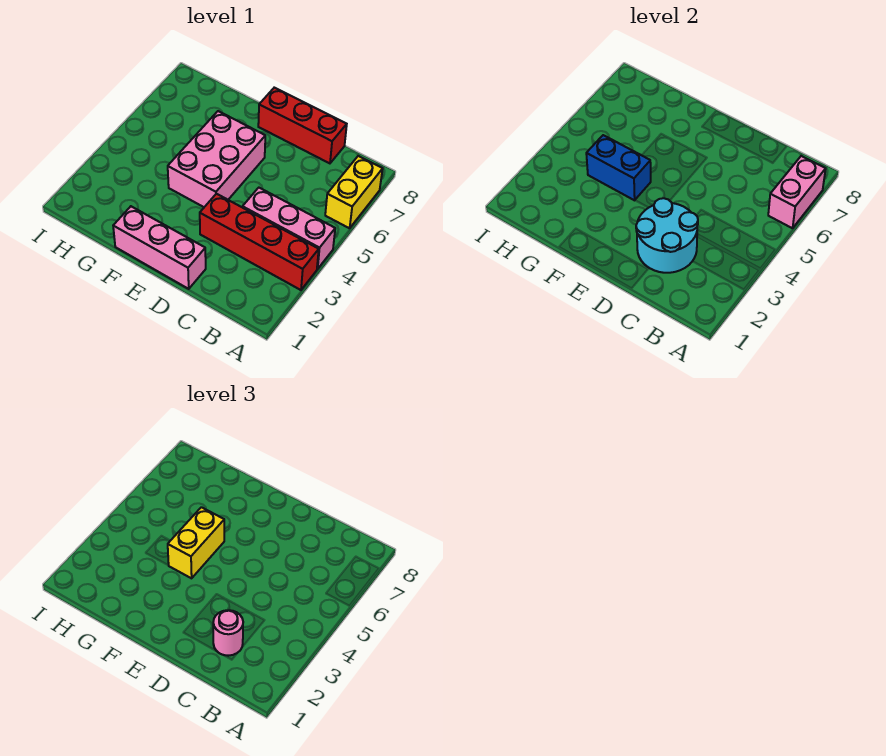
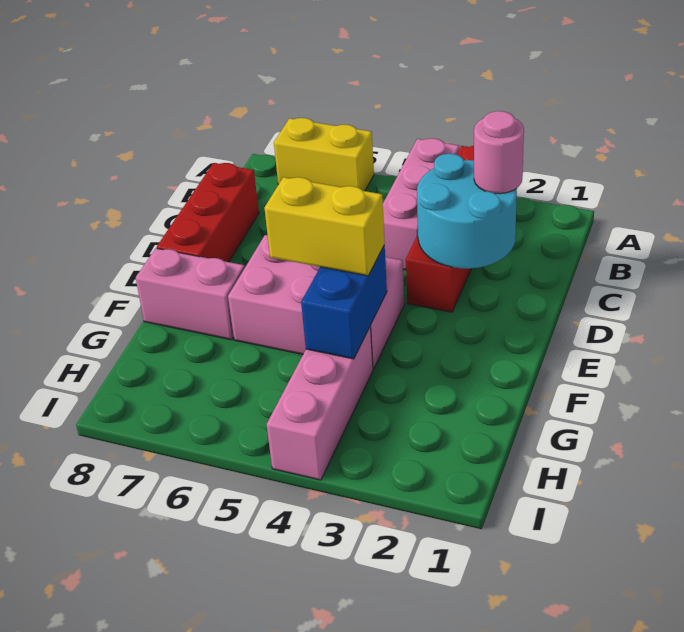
pink brick A6:A7 level 2 -> pink brick F7:F8 level 1
pink brick D1:F1 level 1 -> pink brick G4:I4 level 1

